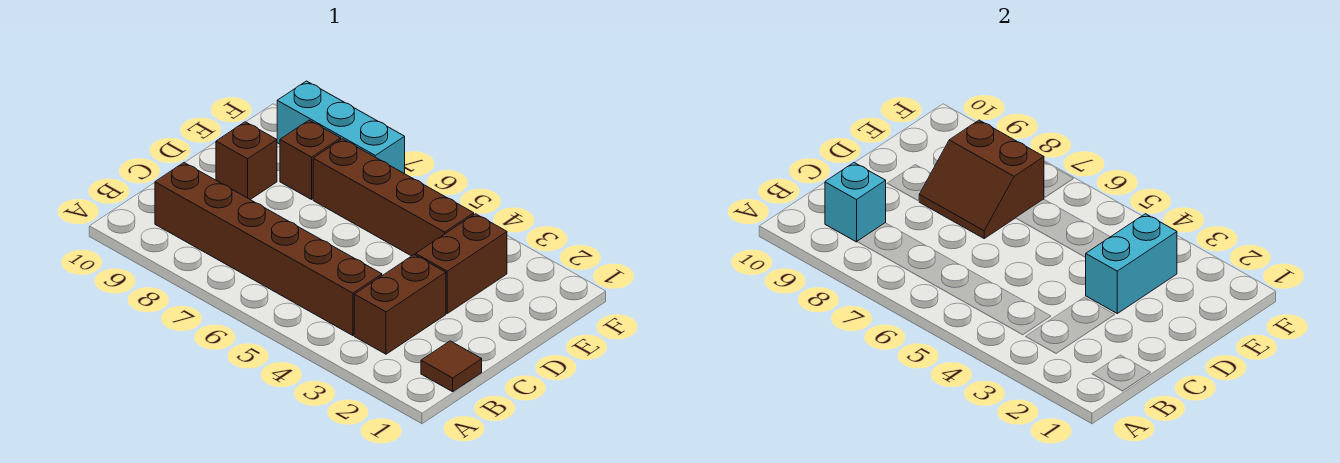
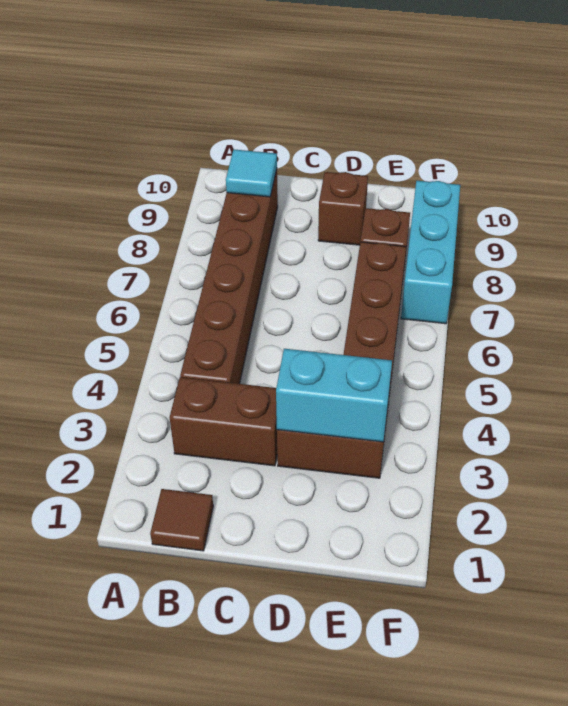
cyan brick B9 level 2 -> cyan tile B9 level 2
brown slope D7:E8 level 2 top E -> none

